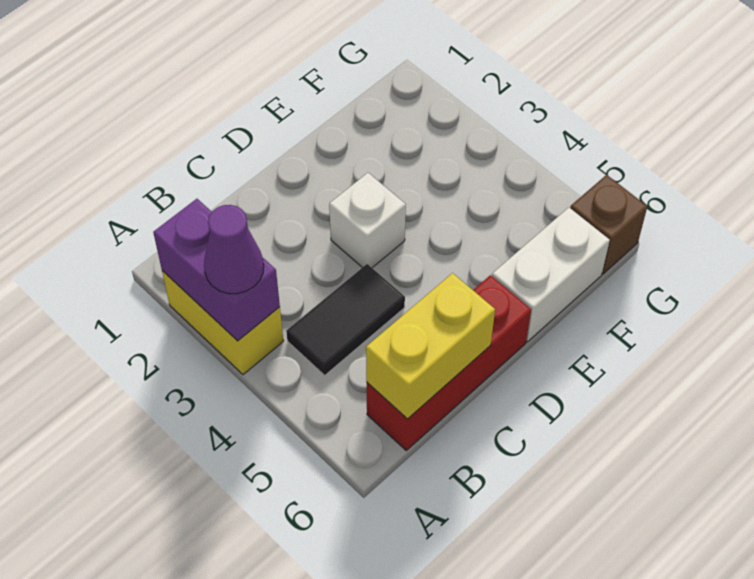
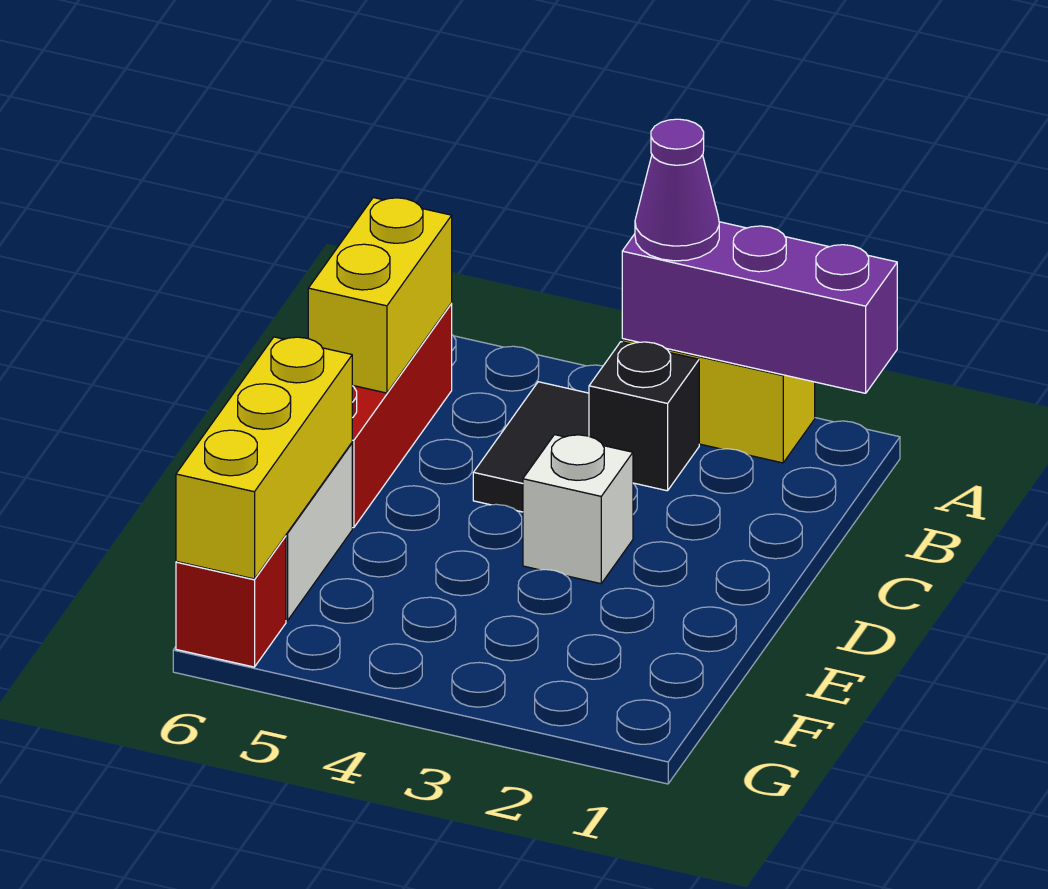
purple brick A2:A3 level 2 -> purple brick A1:A3 level 2
none -> black brick B3 level 1
none -> yellow brick E6:G6 level 2
brown brick G6 level 1 -> red brick G6 level 1

